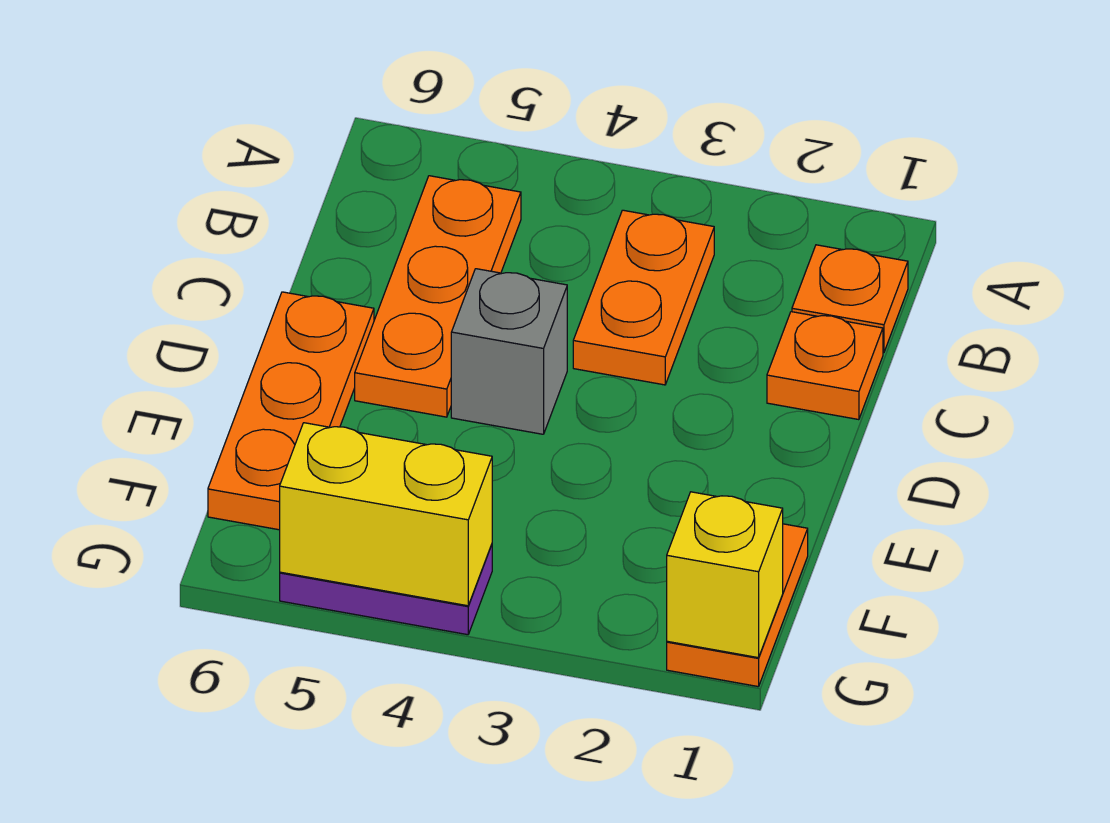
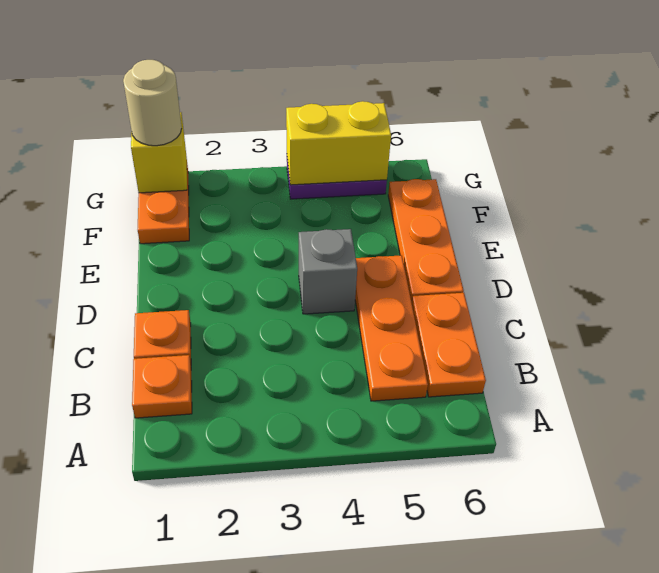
orange plate B3:C3 level 1 -> orange plate B6:C6 level 1
none -> tan round brick G1 level 3

